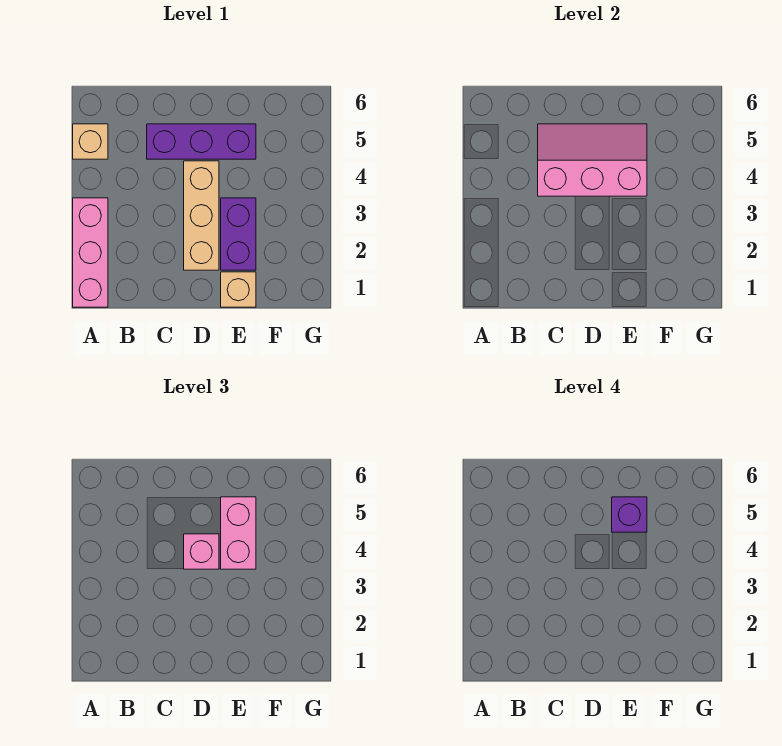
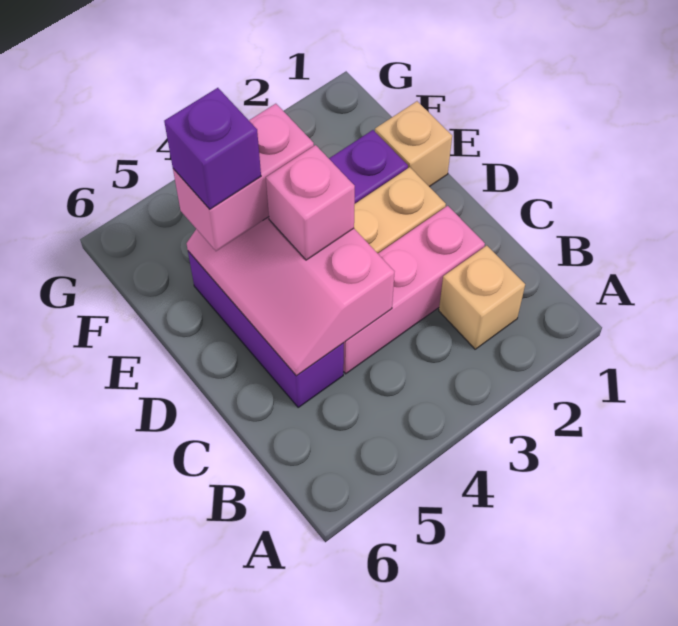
pink brick A1:A3 level 1 -> pink brick C2:C4 level 1
tan brick A5 level 1 -> tan brick B2 level 1

